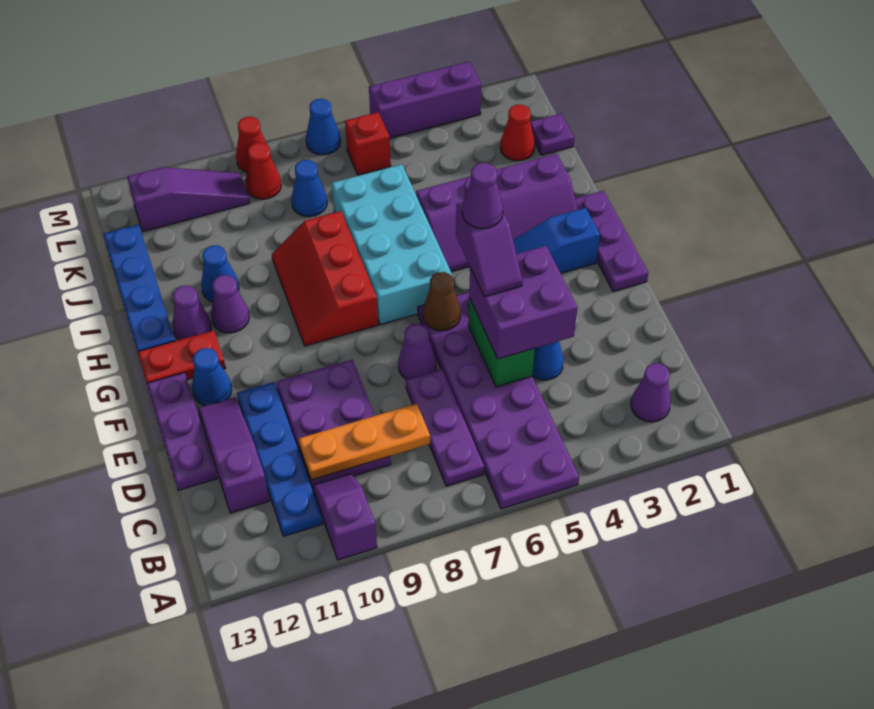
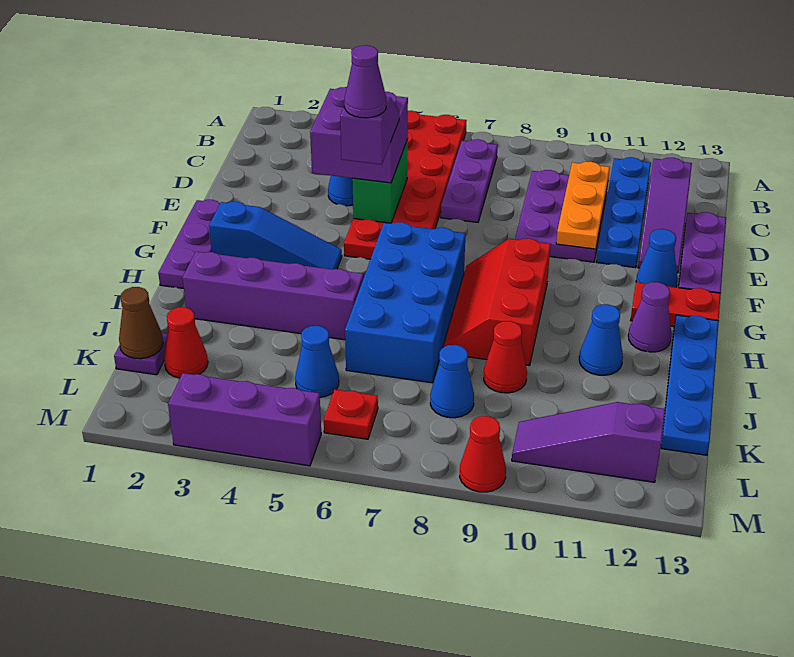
purple plate A5:F6 level 1 -> red plate A5:F6 level 1
purple slope A10:B10 level 1 top A -> none
purple cone B2 level 1 -> none
orange plate C8:C10 level 2 -> orange plate C10:E10 level 2
purple cone E7 level 1 -> none
brown cone F6 level 2 -> brown cone K1 level 2
cyan brick G6:J7 level 1 -> blue brick G6:J7 level 1
red slope G8:I9 level 1 top 8 -> red slope G8:I9 level 1 top 9
purple cone H11 level 1 -> none
red brick L6 level 1 -> red plate L6 level 1
red cone L9 level 1 -> red cone J9 level 1
blue cone M7 level 1 -> blue cone K5 level 1

